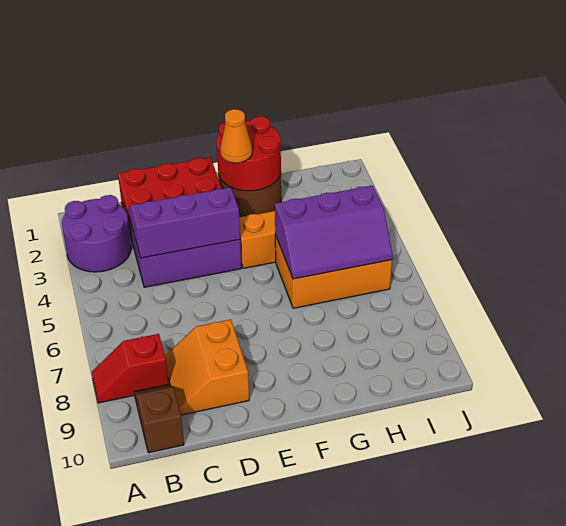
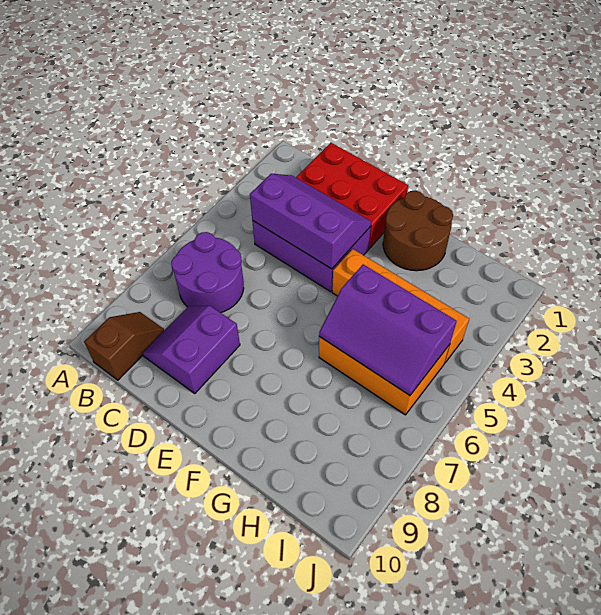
purple round brick A2:B3 level 1 -> purple round brick B6:C7 level 1
red slope A8:B8 level 1 top B -> none
orange slope C8:D9 level 1 top D -> purple slope C8:D9 level 1 top D
red round brick F1:G2 level 2 -> none
orange cone F2 level 3 -> none

